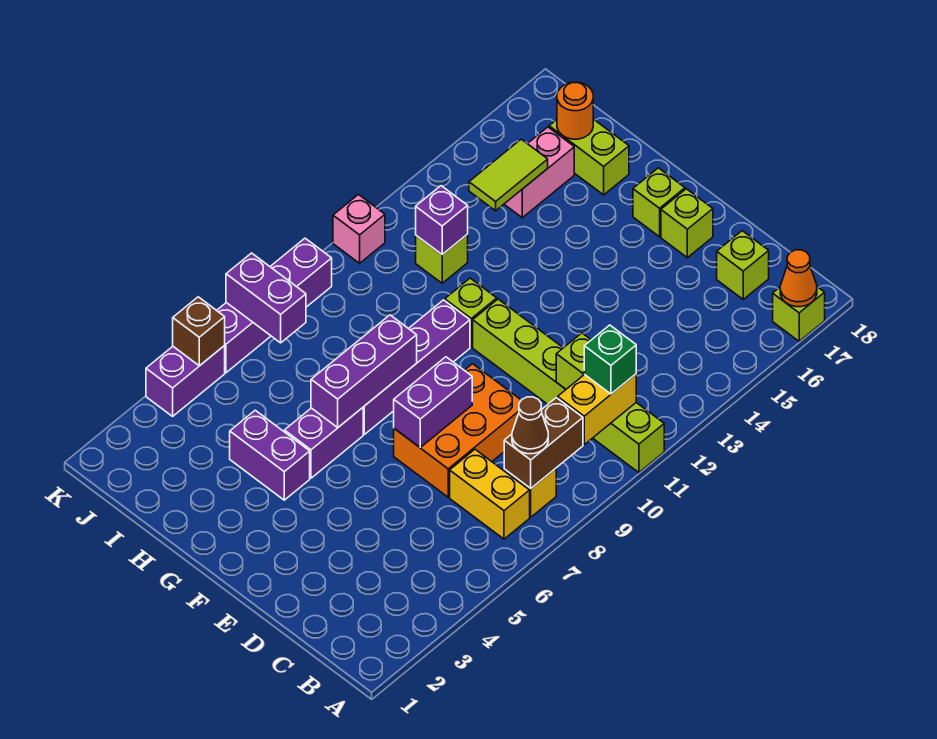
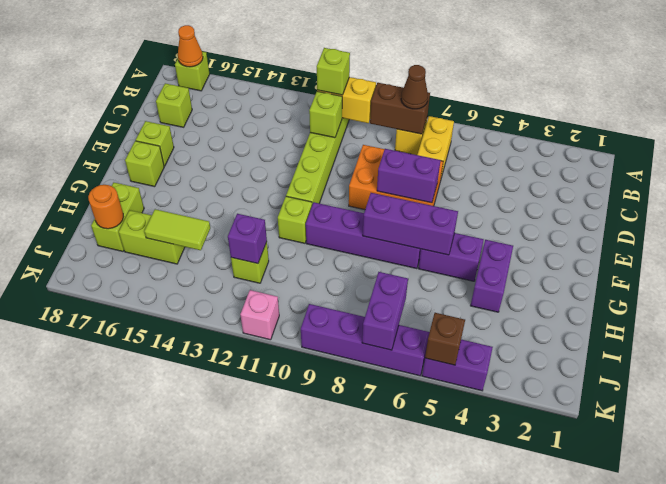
green brick B11 level 3 -> lime brick B11 level 3
pink brick I15:I16 level 1 -> lime brick I15:I16 level 1

